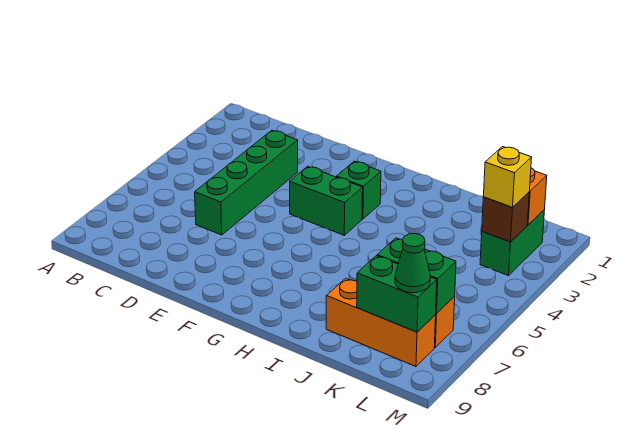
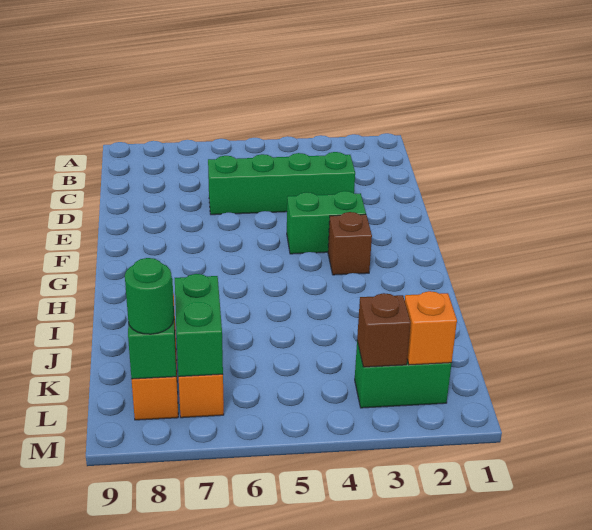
green brick F4:G4 level 1 -> green brick F3:F4 level 1
green brick G3 level 1 -> brown brick G3 level 1
yellow brick L3 level 3 -> none
green cone L8 level 3 -> green round brick L8 level 3

